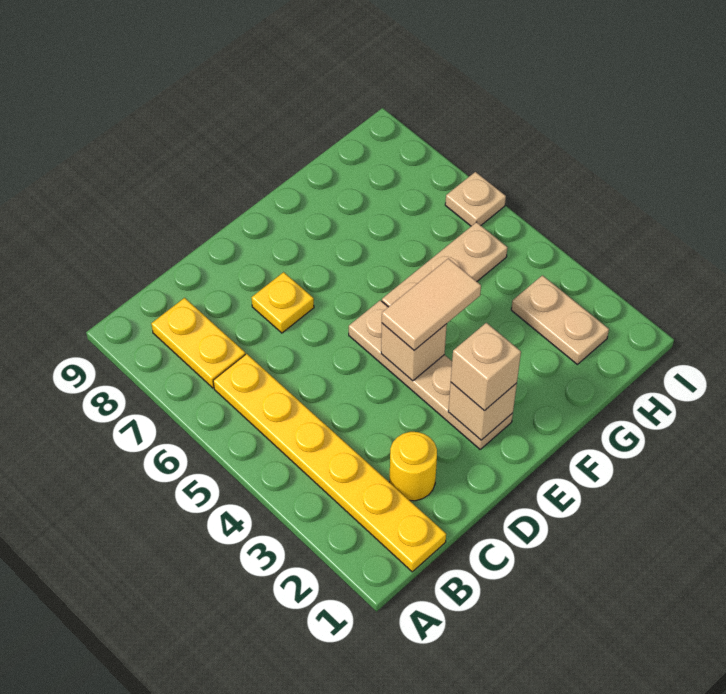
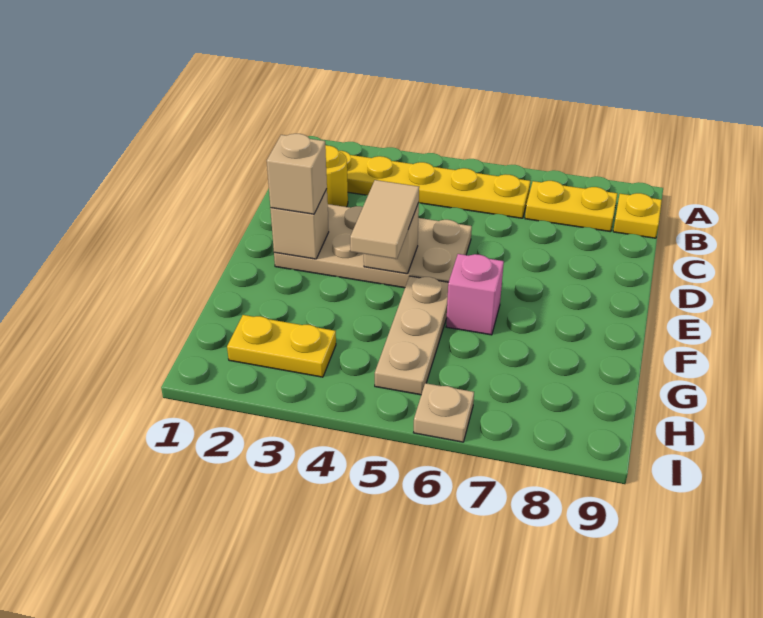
yellow plate D7 level 1 -> yellow plate B9 level 1
tan plate E2:E5 level 1 -> tan plate D2:E5 level 1
none -> pink brick F6 level 1
tan plate H2:H3 level 1 -> yellow plate H2:H3 level 1

